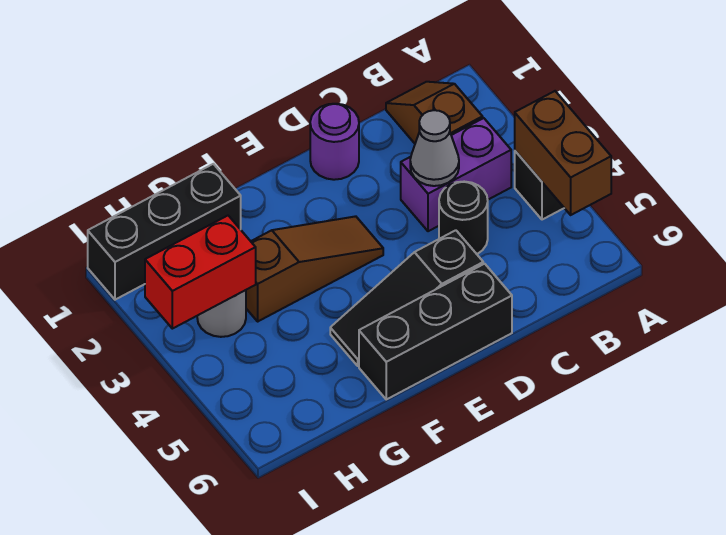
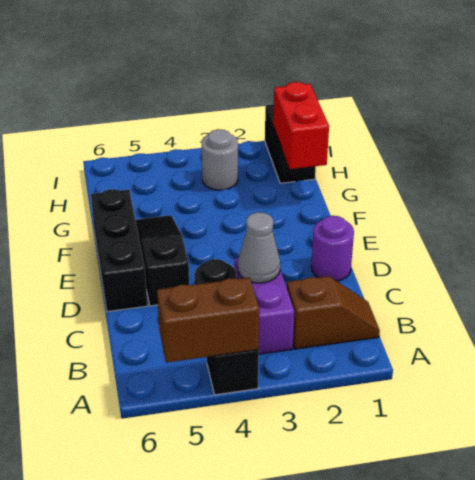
brown slope E3:G3 level 1 top G -> none
black brick G1:I1 level 1 -> black brick H1:I1 level 1
red brick H3:I3 level 2 -> red brick G1:H1 level 2

